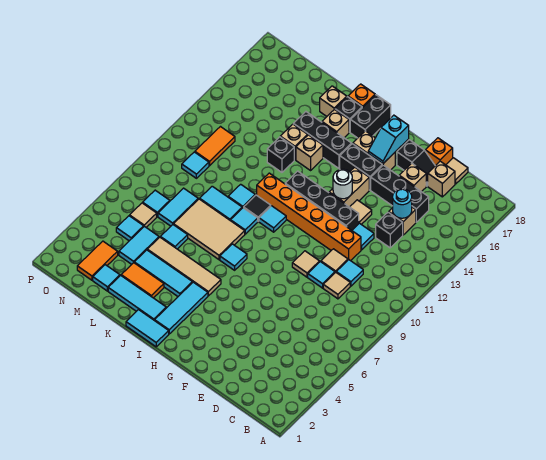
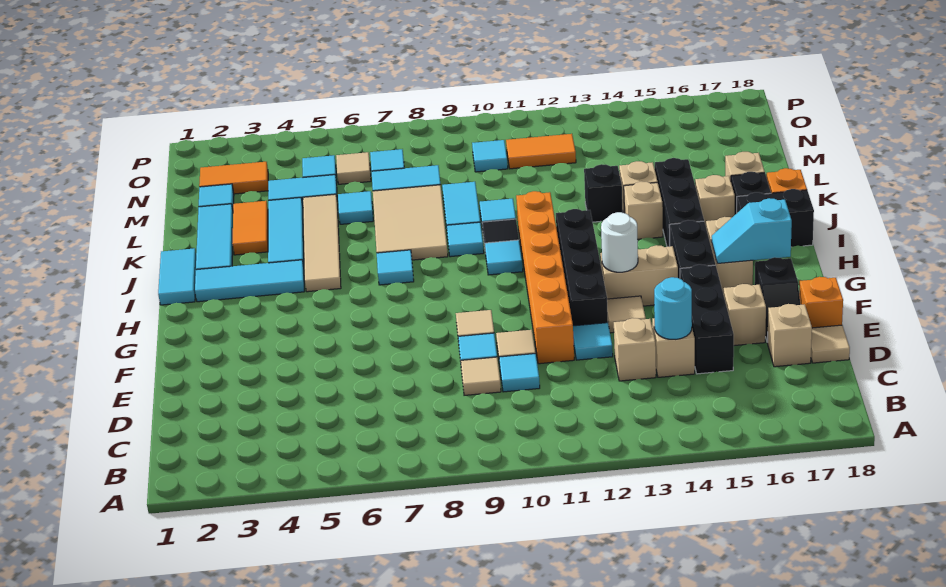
black brick D13 level 1 -> tan brick D13 level 1

